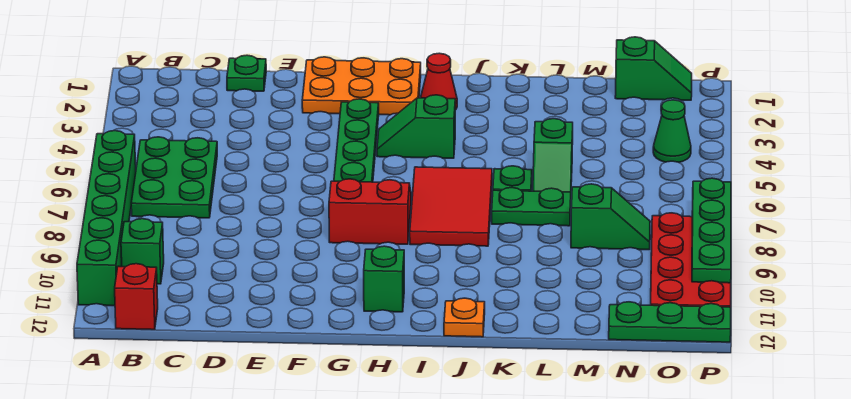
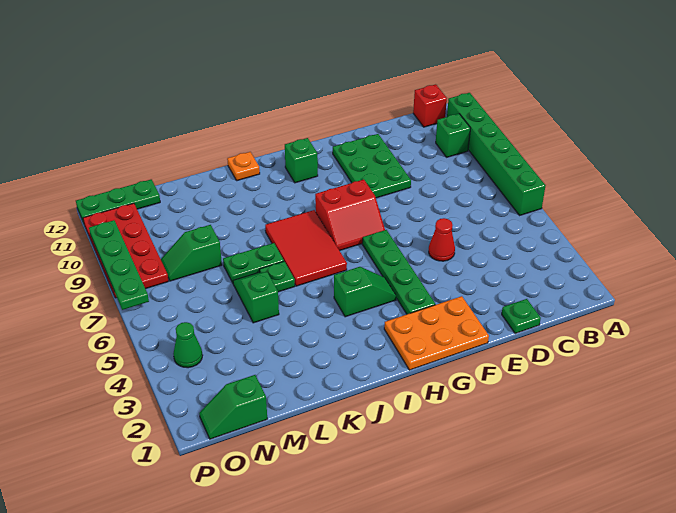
green plate B5:C7 level 1 -> green plate E9:F11 level 1
red cone I2 level 1 -> red cone E5 level 1

